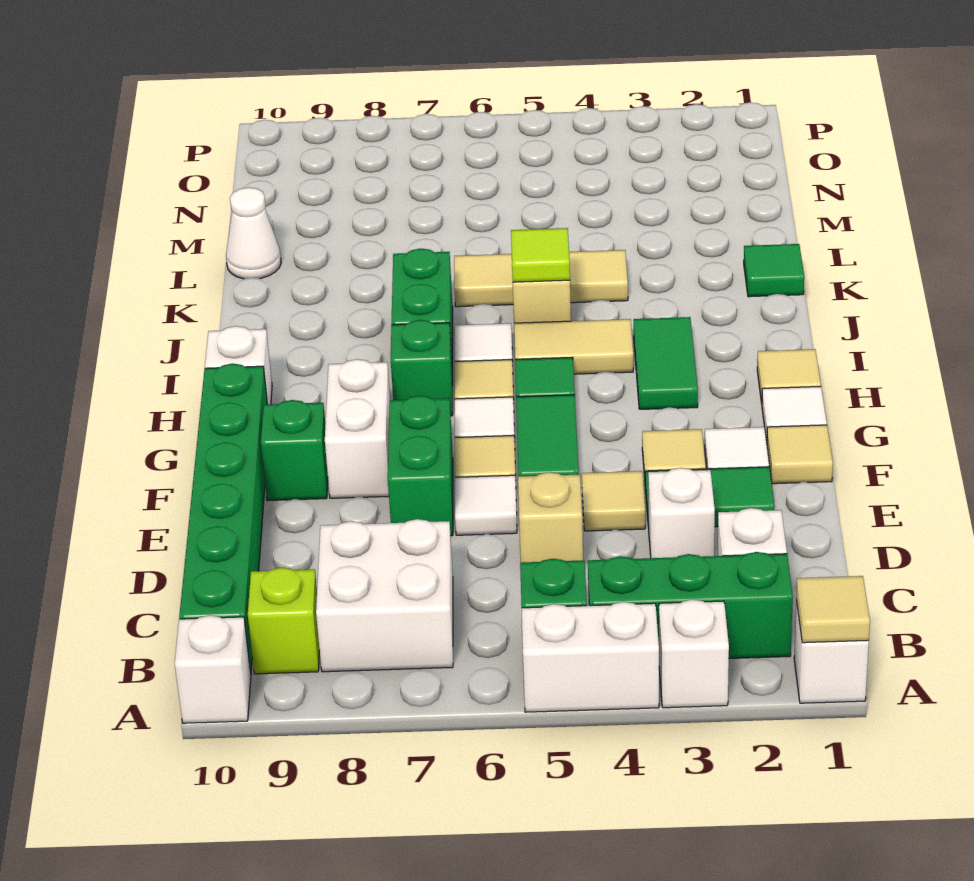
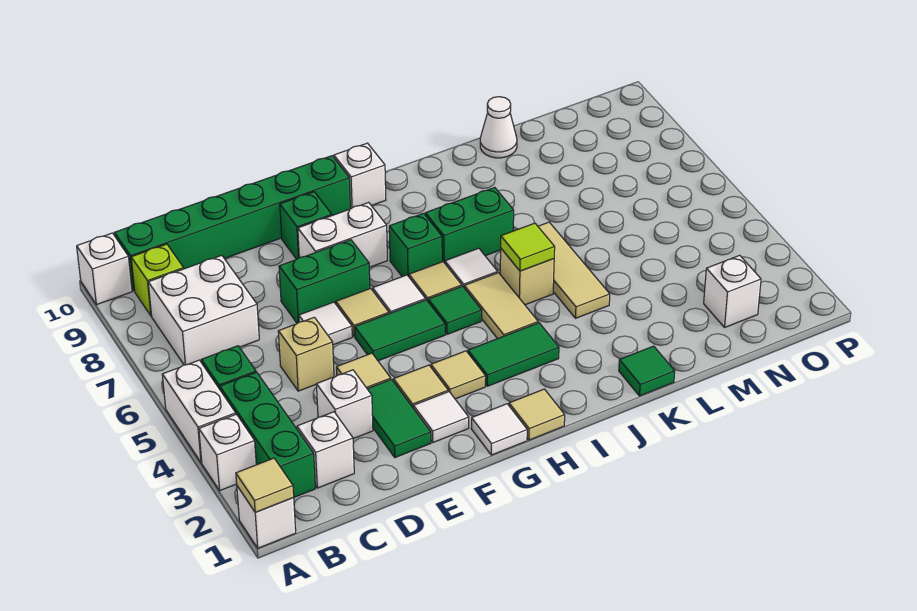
tan tile F1 level 1 -> tan tile G3 level 1
none -> white brick N2 level 1

